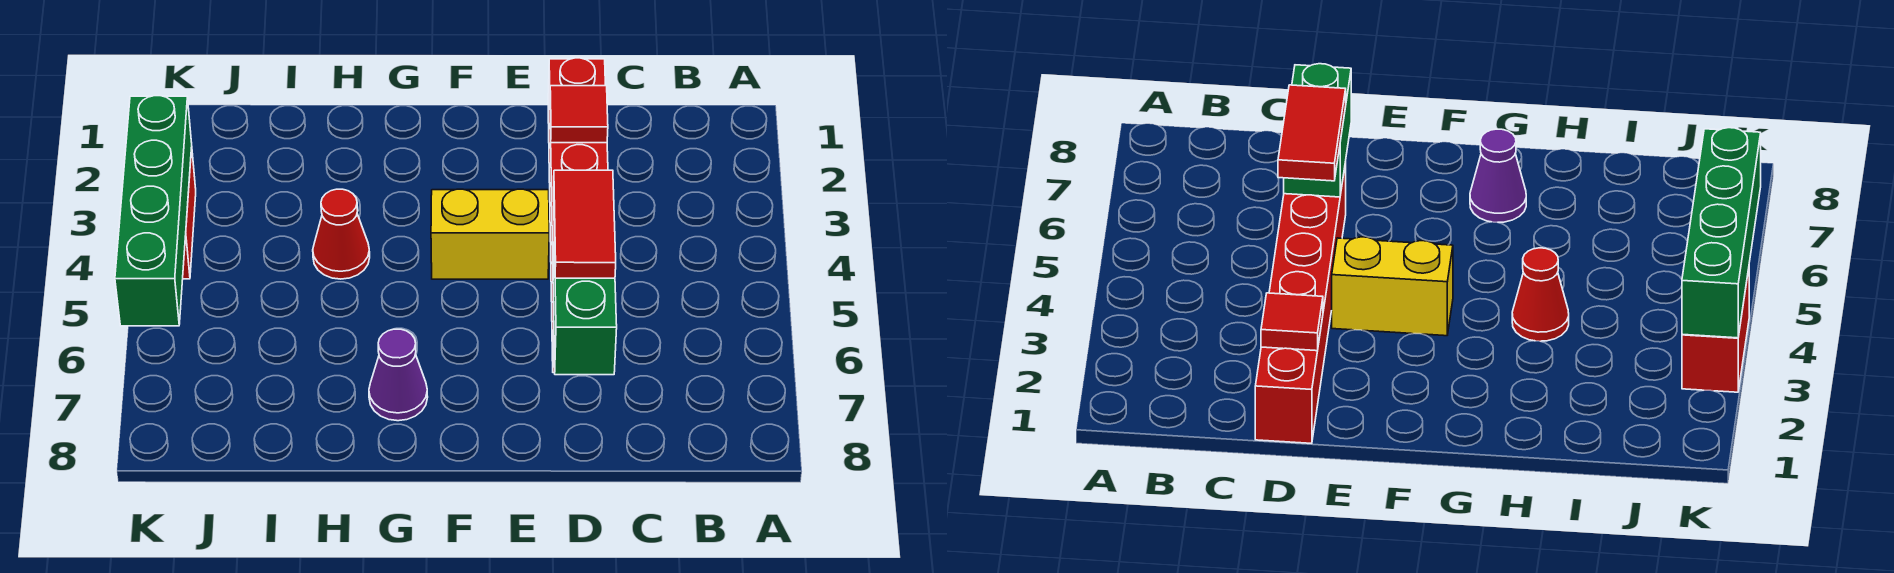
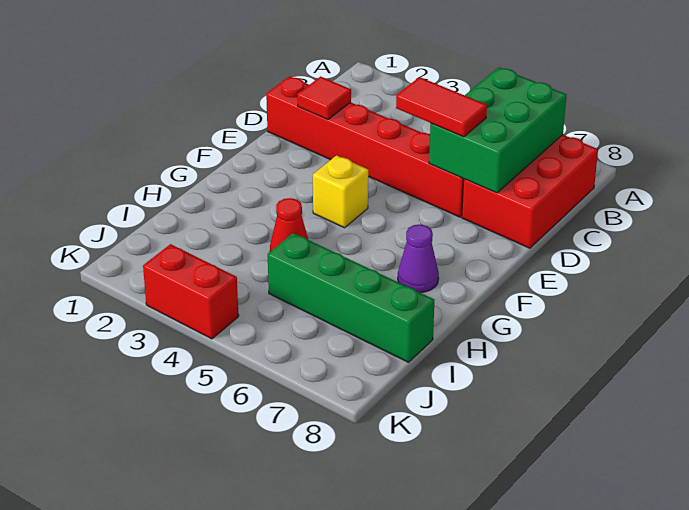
none -> red brick B7:D8 level 1
green brick D6:D7 level 2 -> green brick B6:D7 level 2
yellow brick E4:F4 level 1 -> yellow brick F4 level 1
green brick K3:K6 level 2 -> green brick I5:I8 level 1

